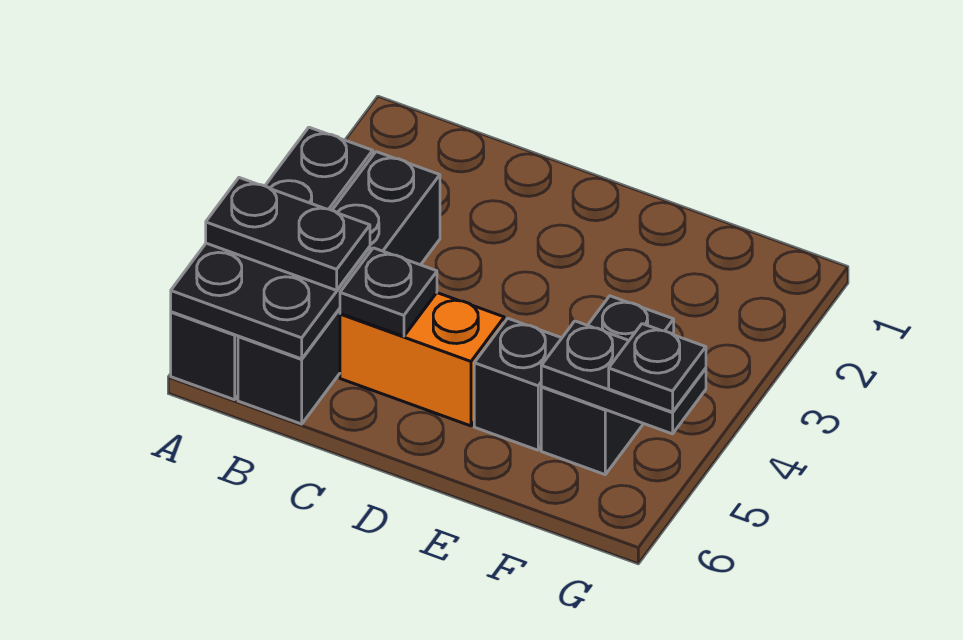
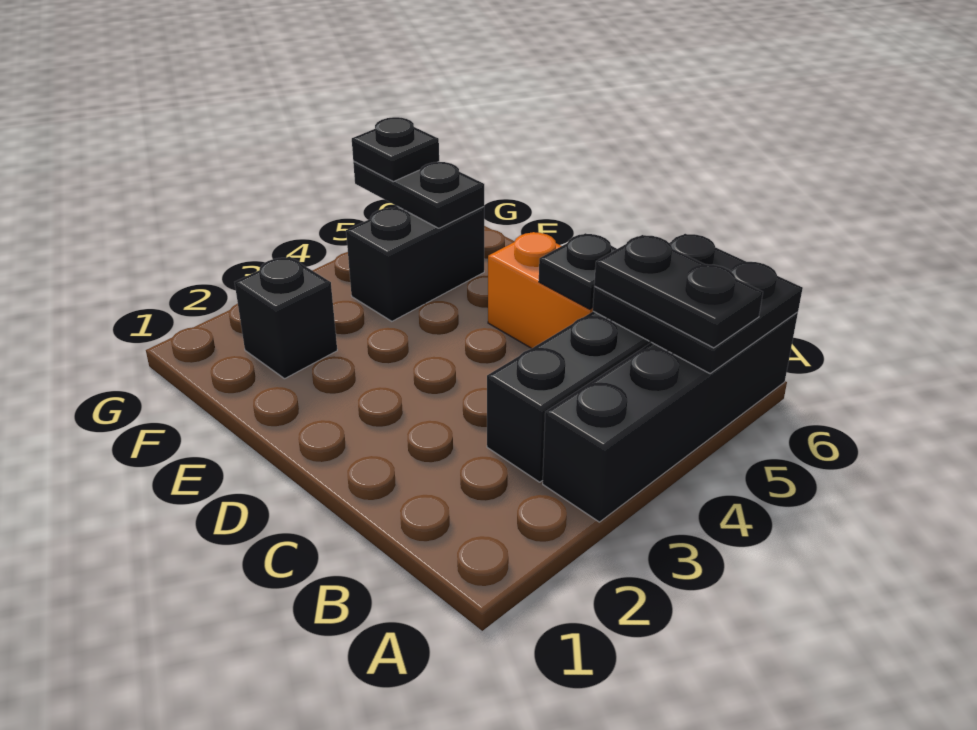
black brick E5 level 1 -> black brick F2 level 1

